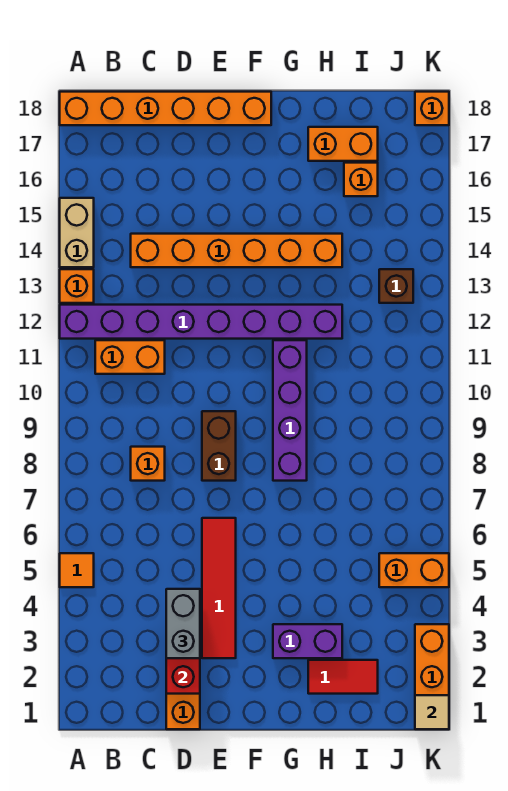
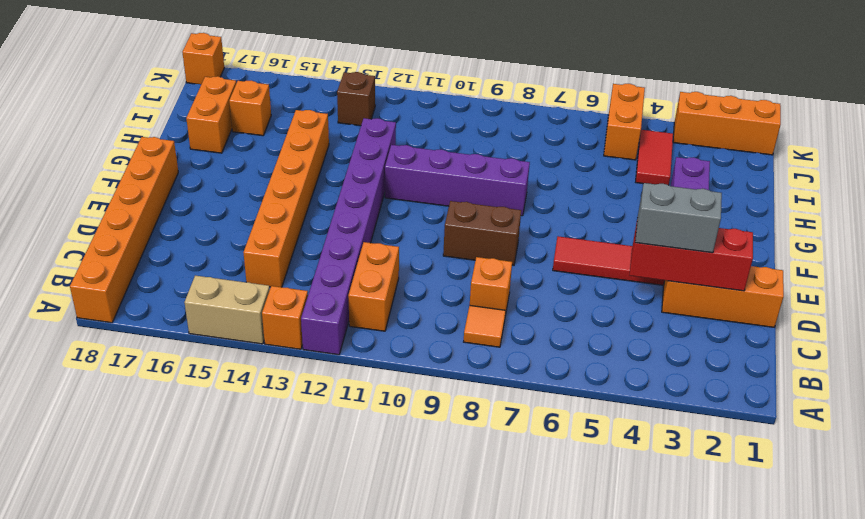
orange tile A5 level 1 -> orange tile B8 level 1
red tile H2:I2 level 1 -> red tile I4:J4 level 1
tan tile K1 level 2 -> none

